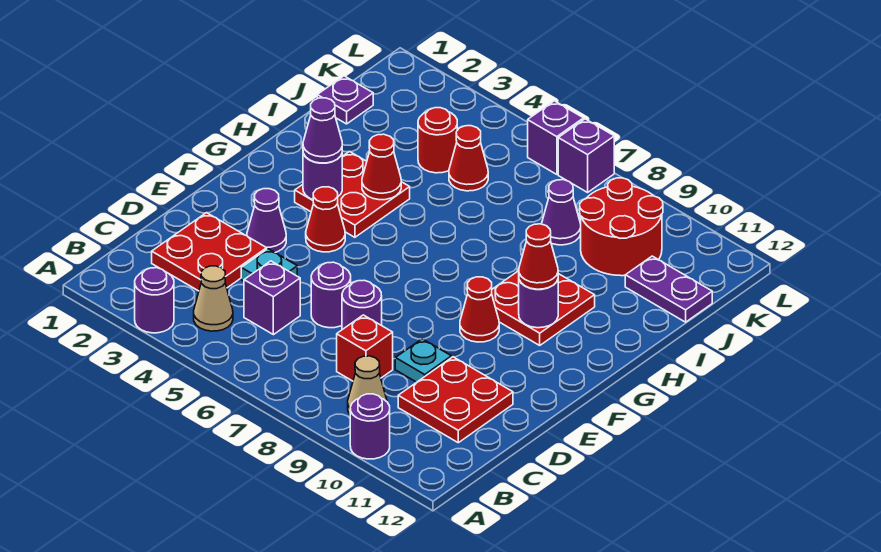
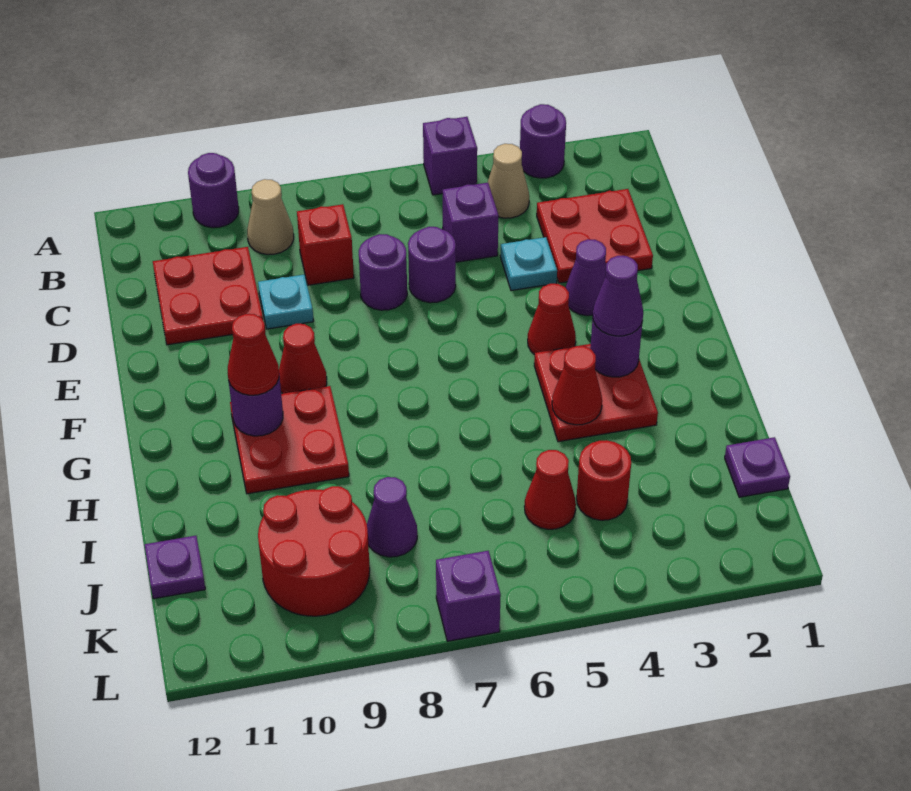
purple plate J11:J12 level 1 -> purple plate J12 level 1
purple brick L6 level 1 -> purple brick A5 level 1

